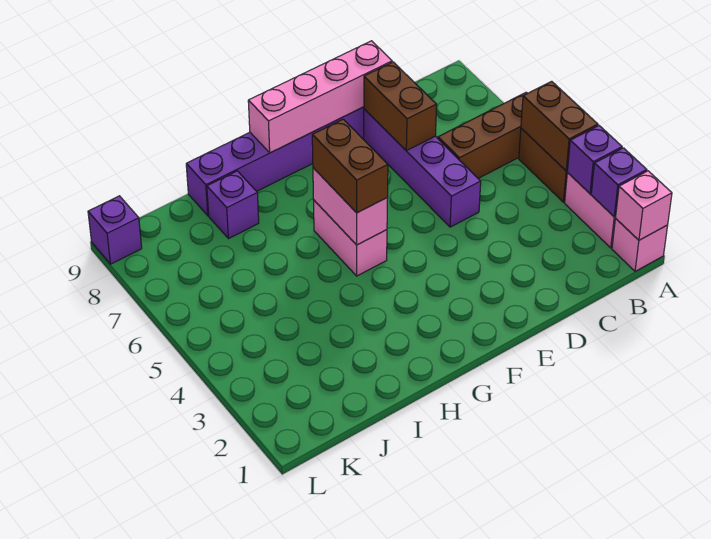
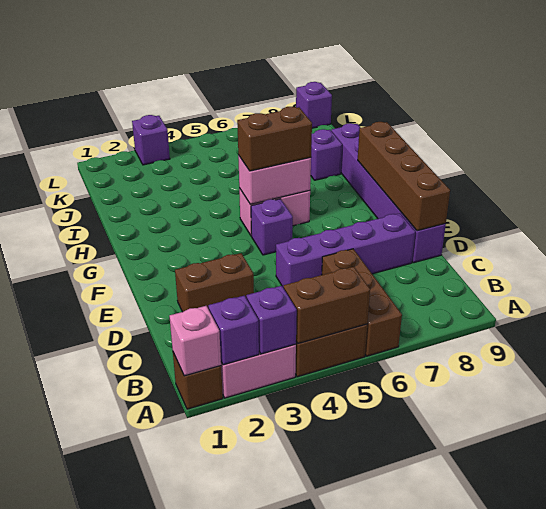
pink brick A1 level 1 -> brown brick A1 level 1
brown brick D7:D8 level 2 -> brown brick D2:D3 level 1
pink brick D9:G9 level 2 -> brown brick D9:G9 level 2
none -> purple brick F5 level 1
none -> purple brick L3 level 1

